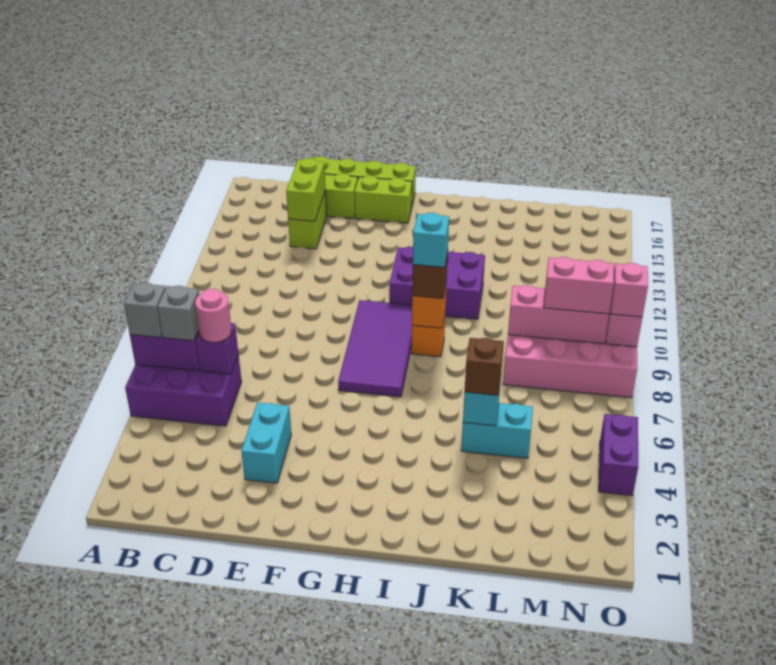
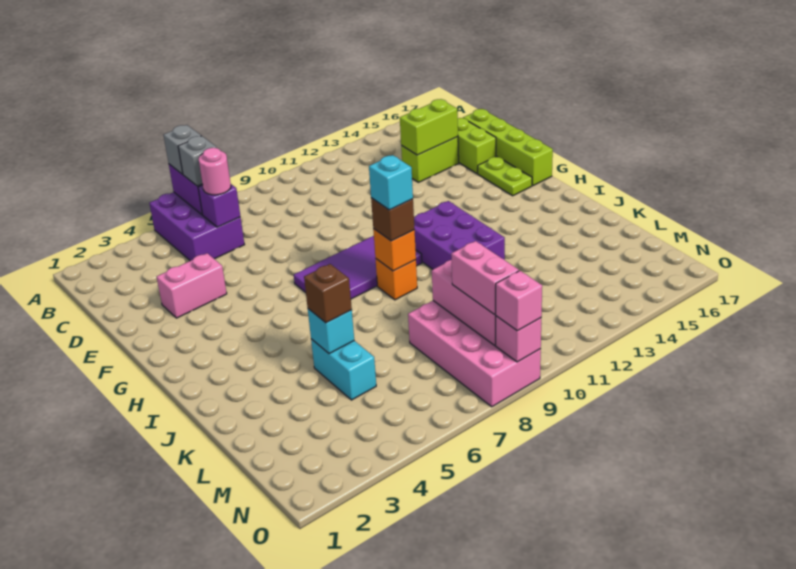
cyan brick E3:E4 level 1 -> pink brick E3:E4 level 1
lime brick F16:G16 level 1 -> lime plate F16:G16 level 1
purple brick O4:O5 level 1 -> none

